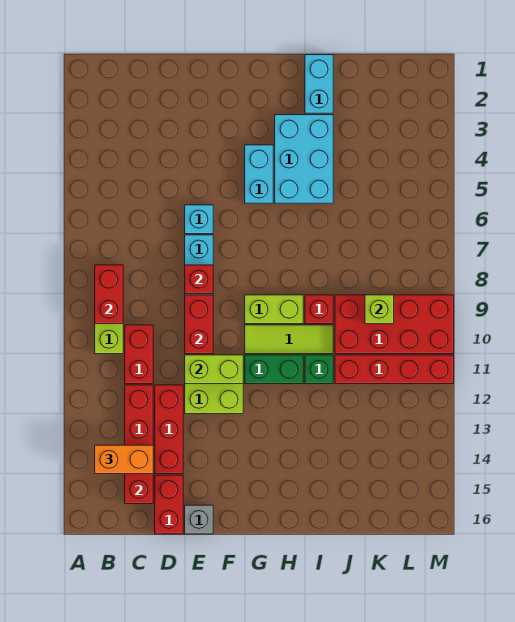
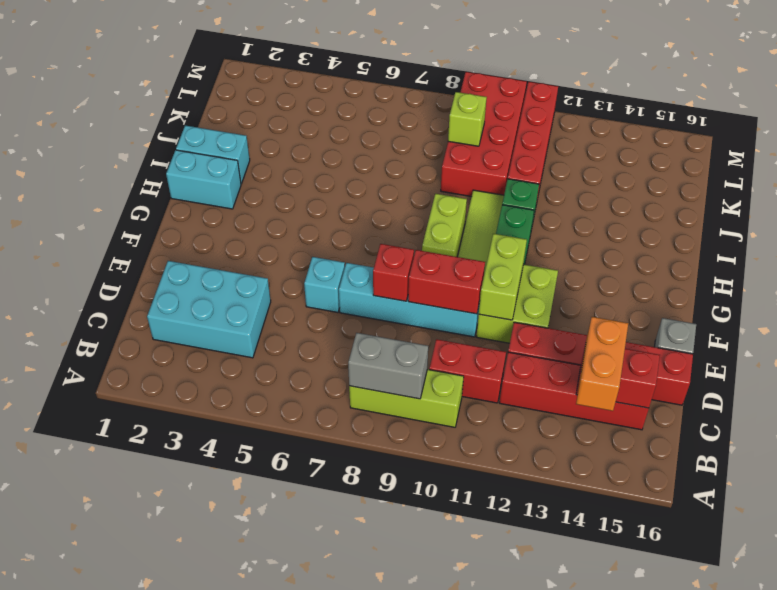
red brick B8:B9 level 2 -> grey brick B8:B9 level 2
cyan brick G4:G5 level 1 -> cyan brick H1:H2 level 1
cyan brick H3:I5 level 1 -> cyan brick C2:D4 level 1
red brick I9 level 1 -> none

